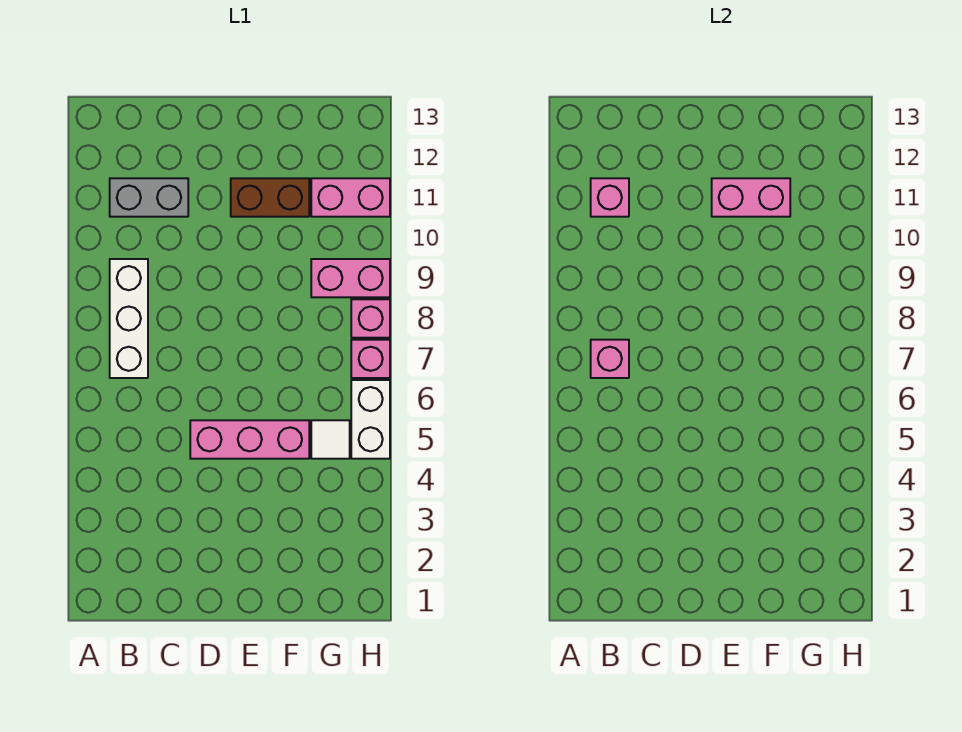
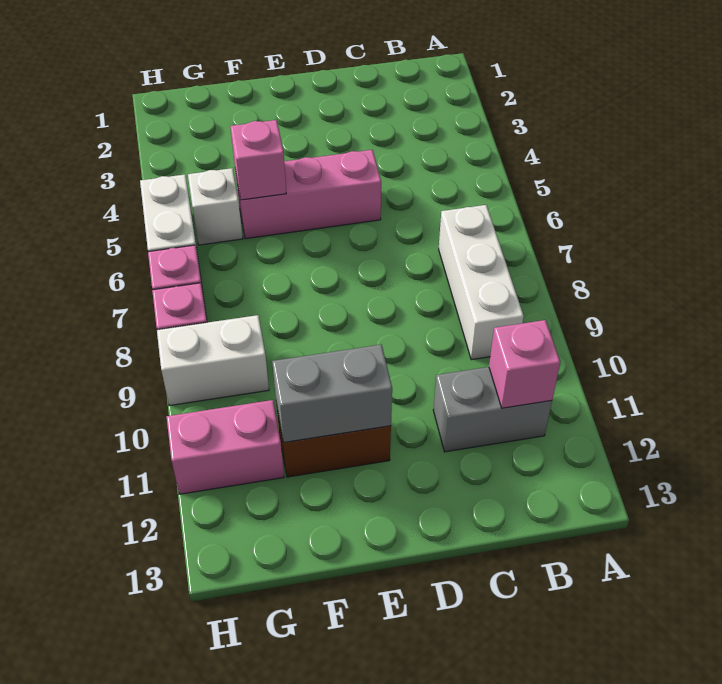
pink brick B7 level 2 -> pink brick F5 level 2
pink brick E11:F11 level 2 -> grey brick E11:F11 level 2
white tile G5 level 1 -> white brick G5 level 1
pink brick G9:H9 level 1 -> white brick G9:H9 level 1

